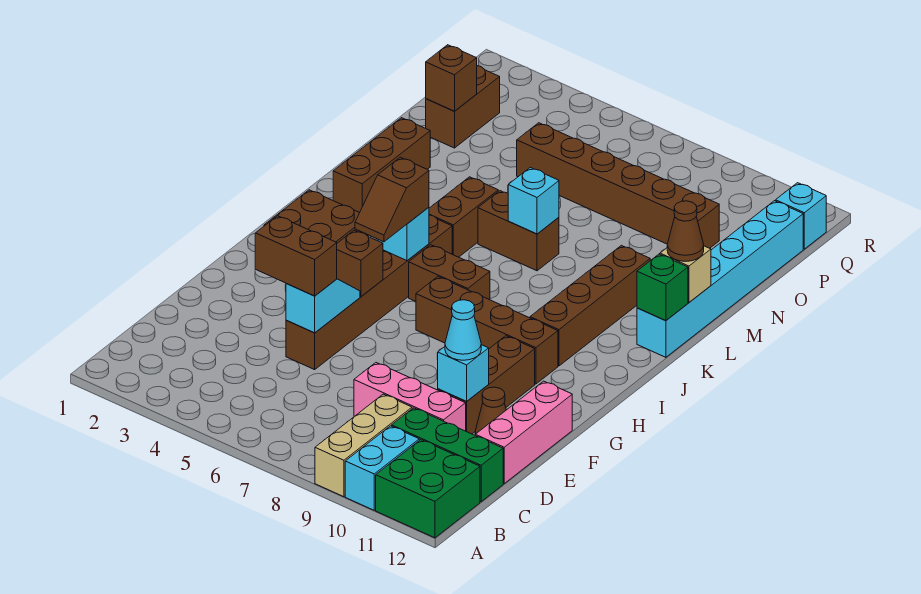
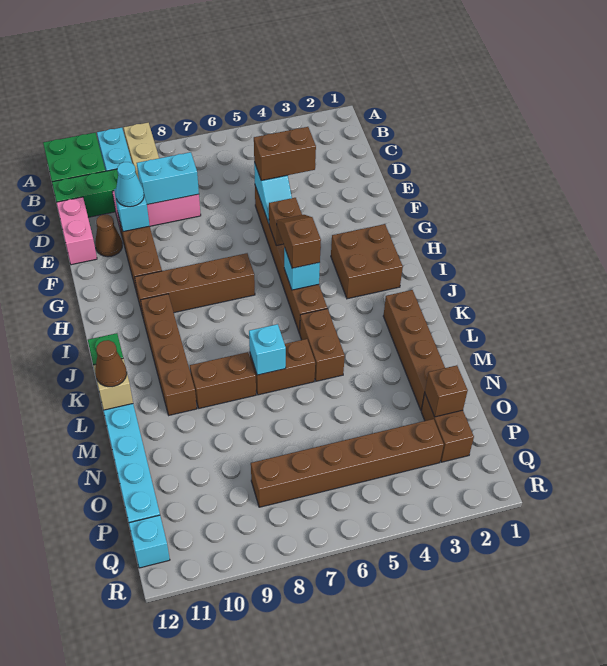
none -> cyan brick D8:D9 level 2
pink brick D12:F12 level 1 -> pink brick D12:E12 level 1
brown brick I6:I7 level 1 -> brown brick L8:L9 level 1
brown brick K2:M2 level 1 -> brown brick K2:N2 level 1
brown brick O5:O10 level 1 -> brown brick P3:P8 level 1

